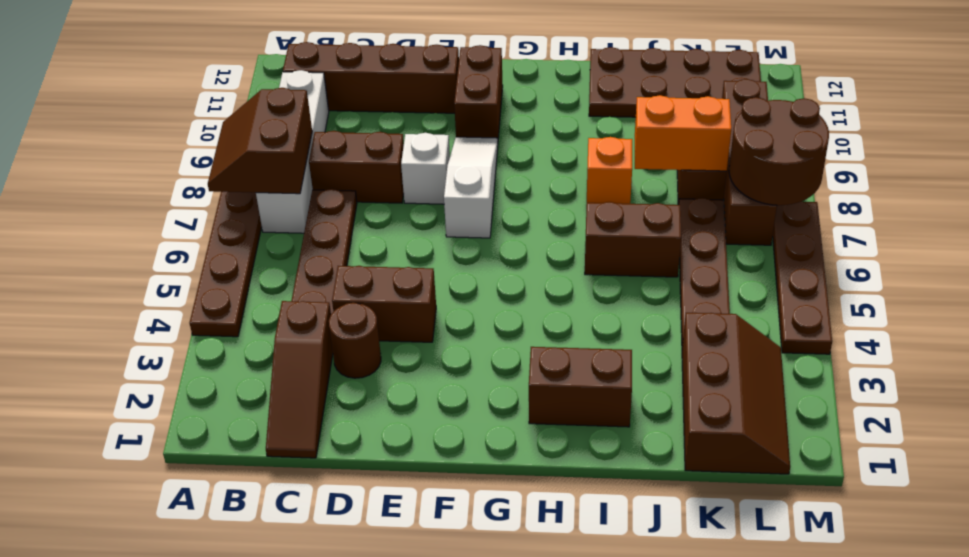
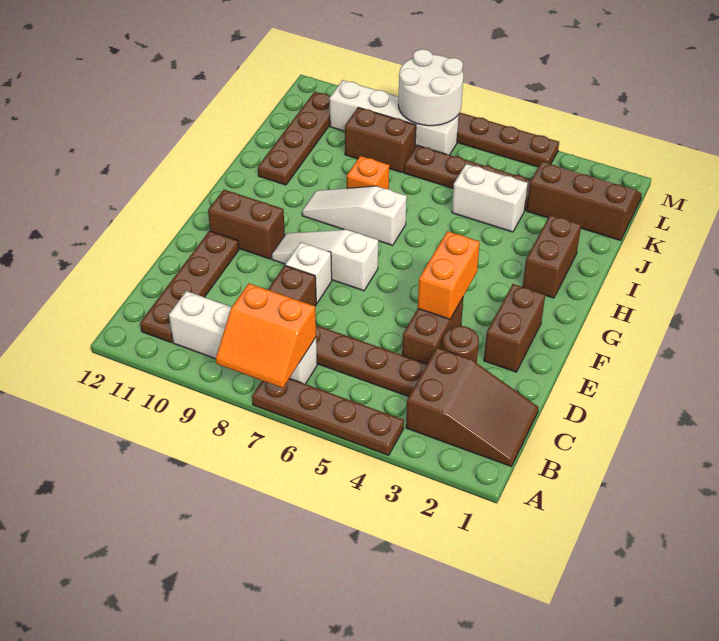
brown slope A7:B8 level 2 top B -> orange slope A7:B8 level 2 top B
brown brick B11:E11 level 1 -> brown plate B11:E11 level 1
brown slope C1:C3 level 1 top 3 -> brown slope B1:C3 level 1 top 3
none -> white slope H7:H9 level 1 top 7
brown brick I6:J6 level 1 -> brown brick E2:F2 level 1
brown plate I11:L12 level 1 -> brown plate I11:L11 level 1
none -> white brick J4:J5 level 1
orange brick J8:K8 level 2 -> orange brick E4:F4 level 2
brown brick L7:L10 level 1 -> white brick L7:L10 level 1
brown round brick L7:M8 level 2 -> white round brick L7:M8 level 2

